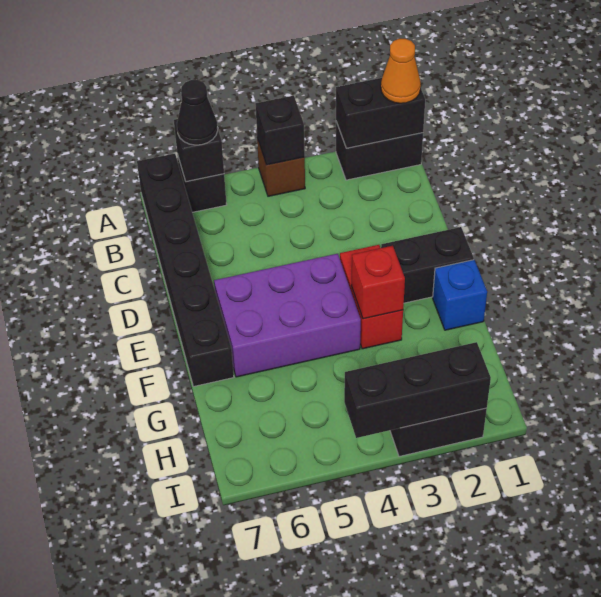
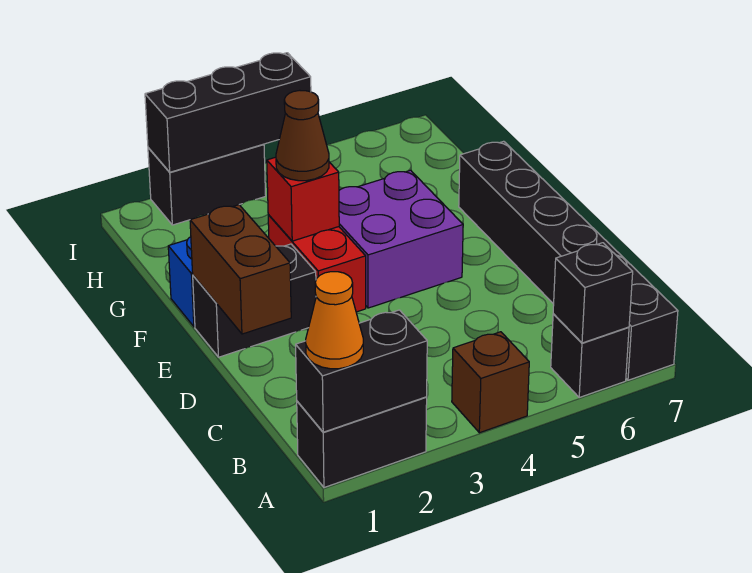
black brick A4 level 2 -> none
black cone A6 level 3 -> none
none -> brown brick D1:E1 level 2
purple brick E4:F6 level 1 -> purple brick E4:F5 level 1
none -> brown cone F3 level 3

